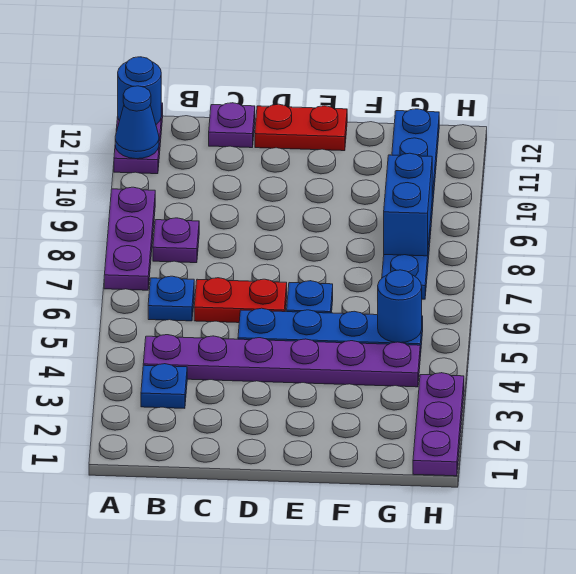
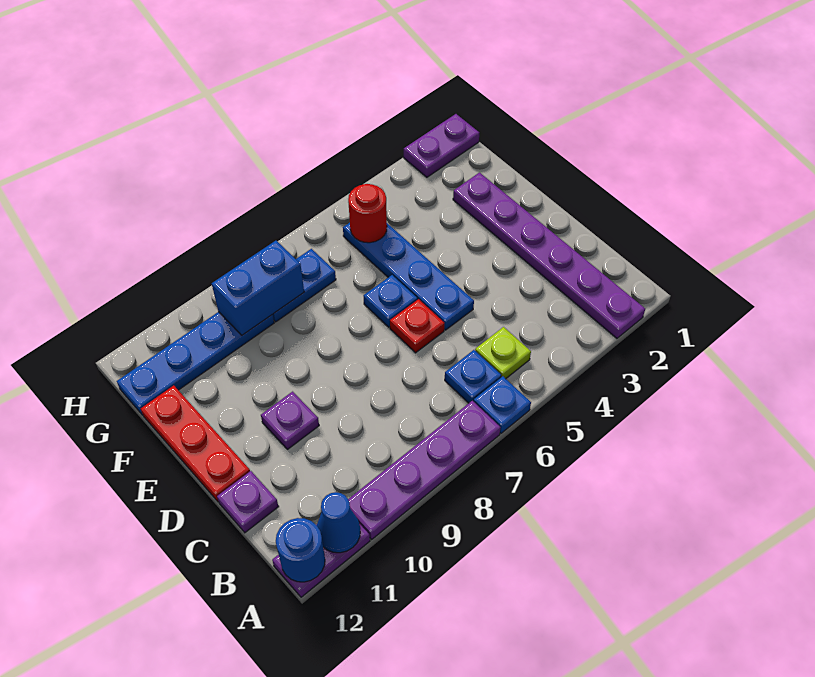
purple plate A7:A9 level 1 -> purple plate A7:A10 level 1
blue plate B3 level 1 -> blue plate A6 level 1
purple plate B4:G4 level 1 -> purple plate A2:F2 level 1
none -> lime plate B5 level 1
purple plate B8 level 1 -> purple plate D10 level 1
red plate C6:D6 level 1 -> red plate D6 level 1
red plate D12:E12 level 1 -> red plate D12:F12 level 1
blue round brick G5 level 2 -> red round brick G5 level 2
purple plate H1:H3 level 1 -> purple plate H1:H2 level 1

